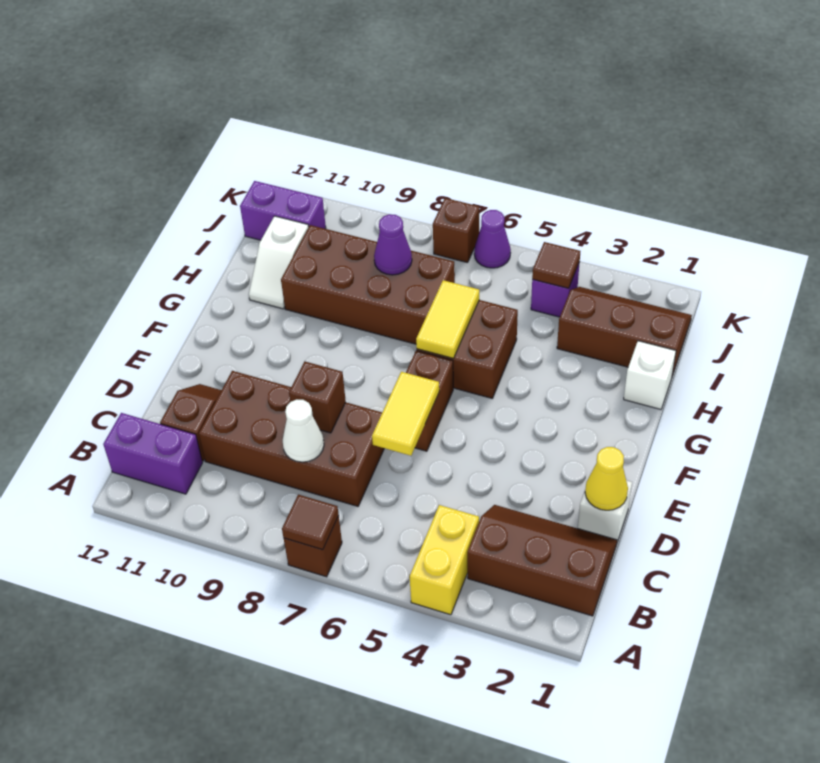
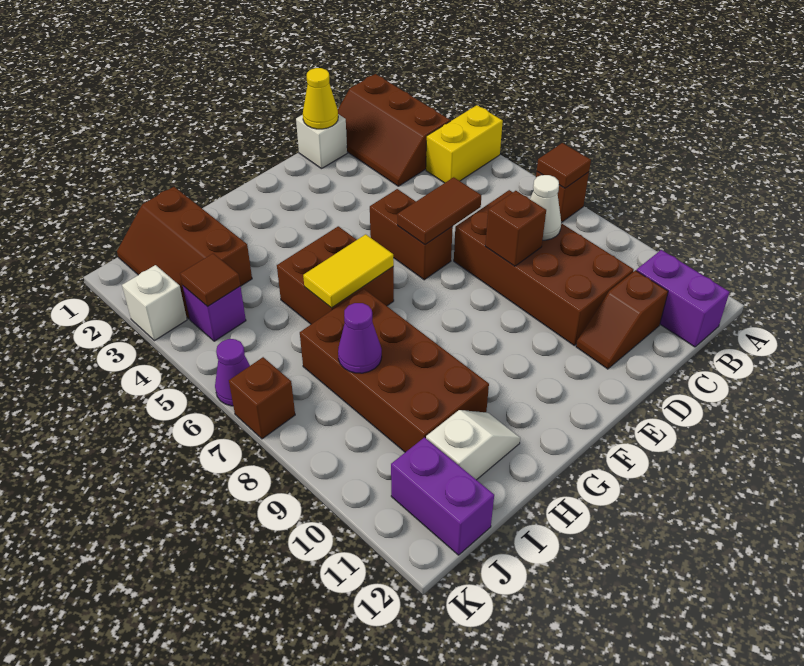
yellow tile D6:E6 level 2 -> brown tile D6:E6 level 2
brown brick E6:F6 level 1 -> brown brick E5:E6 level 1
white brick H1 level 1 -> white brick K3 level 1

